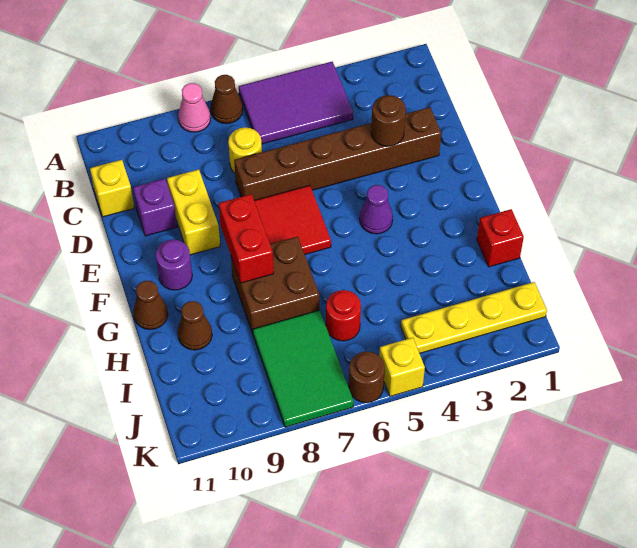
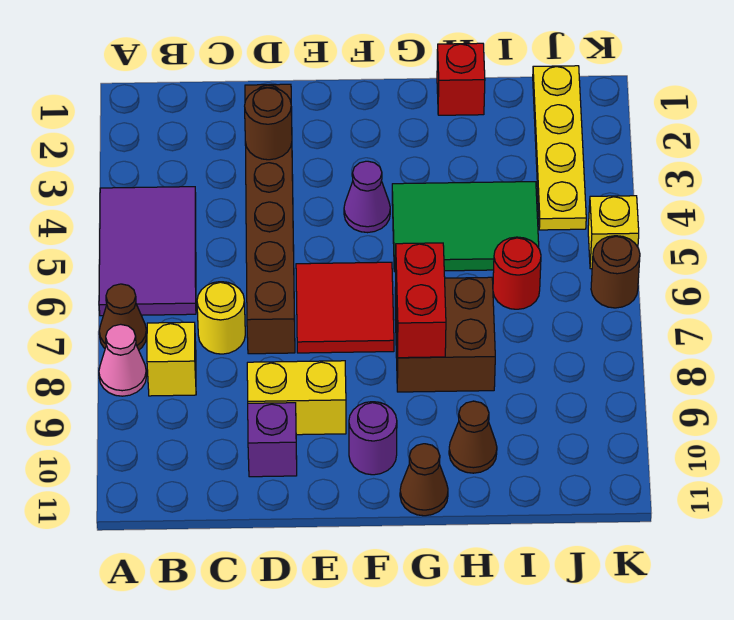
yellow brick C11 level 1 -> yellow brick B8 level 1
red brick F8:G8 level 2 -> red brick G7:G8 level 2
green tile I7:K8 level 1 -> green tile G4:I5 level 1

